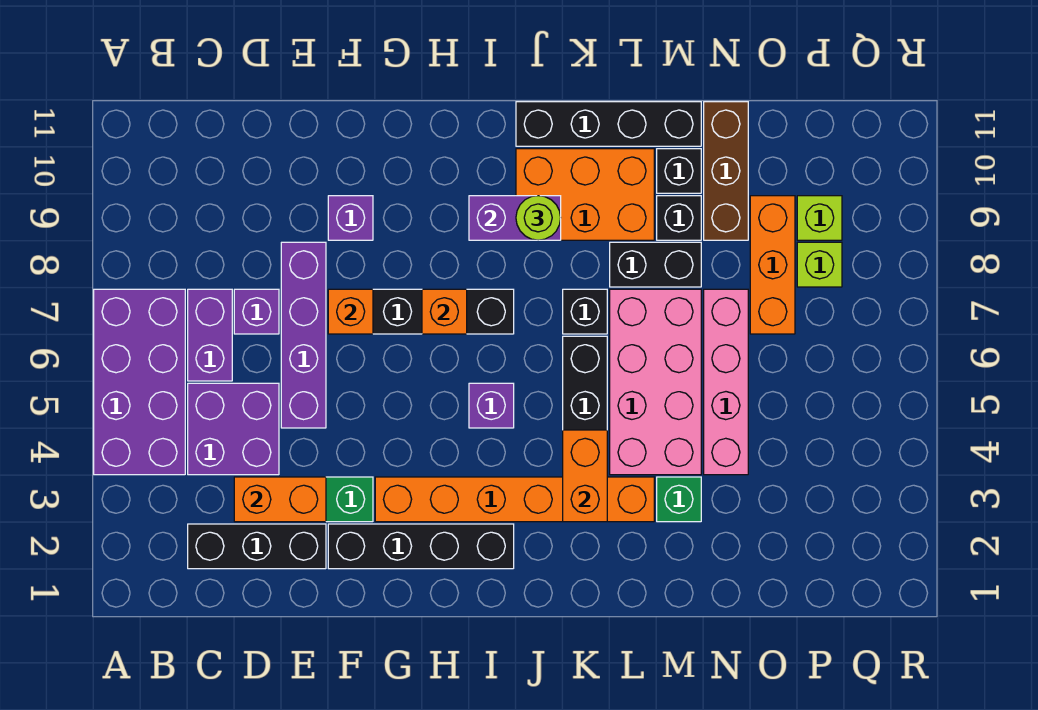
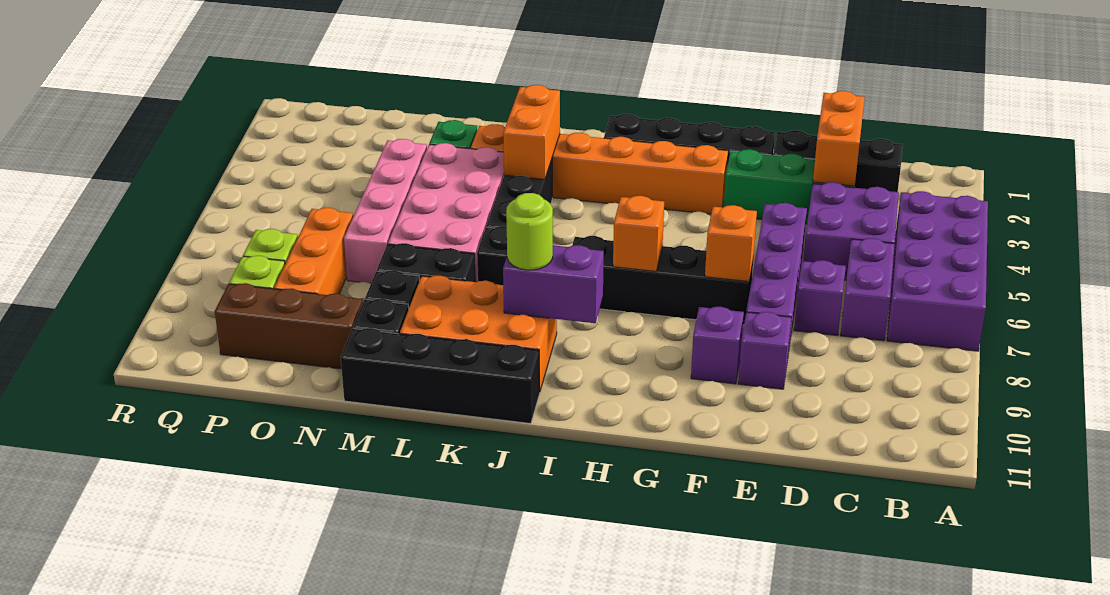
orange brick D3:E3 level 2 -> orange brick D2:D3 level 2
purple brick I5 level 1 -> purple brick E9 level 1
brown brick N9:N11 level 1 -> brown brick N10:P10 level 1

